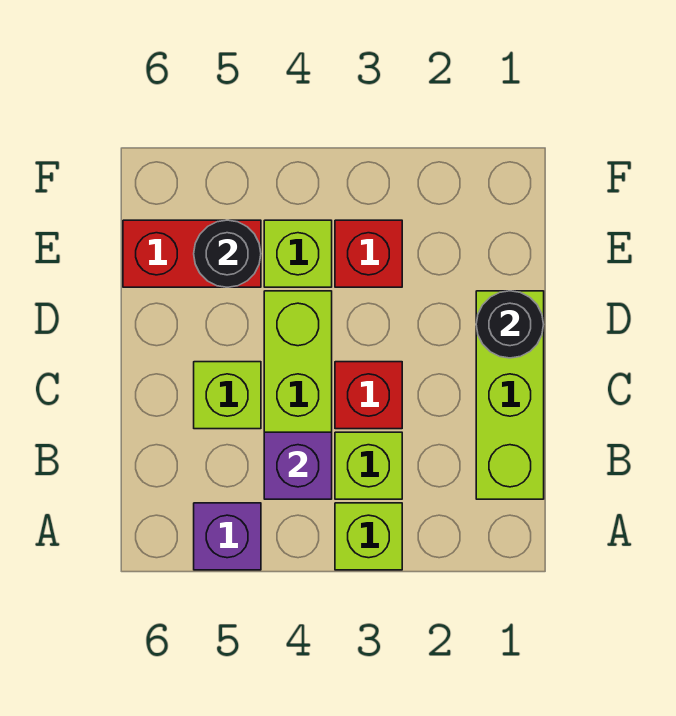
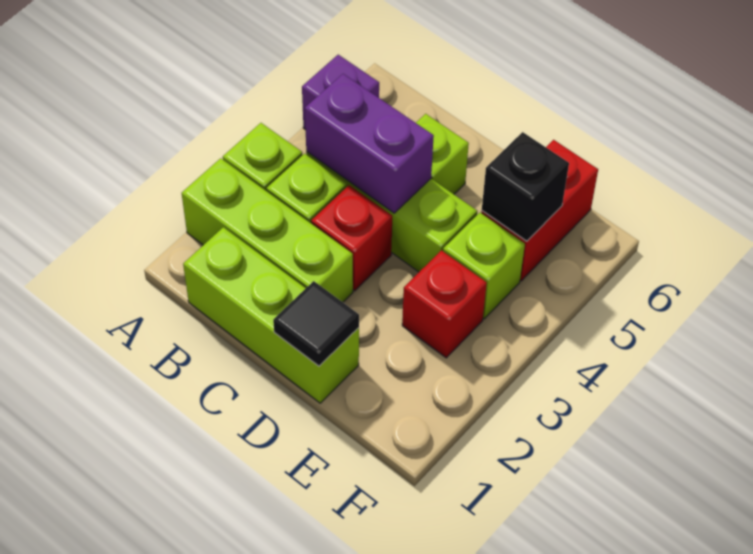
none -> lime brick A2:C2 level 1
purple brick B4 level 2 -> purple brick B4:C4 level 2
black round brick D1 level 2 -> black tile D1 level 2
black round brick E5 level 2 -> black brick E5 level 2

